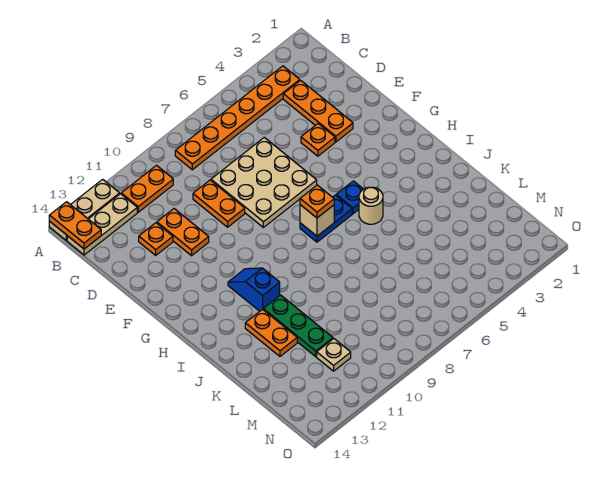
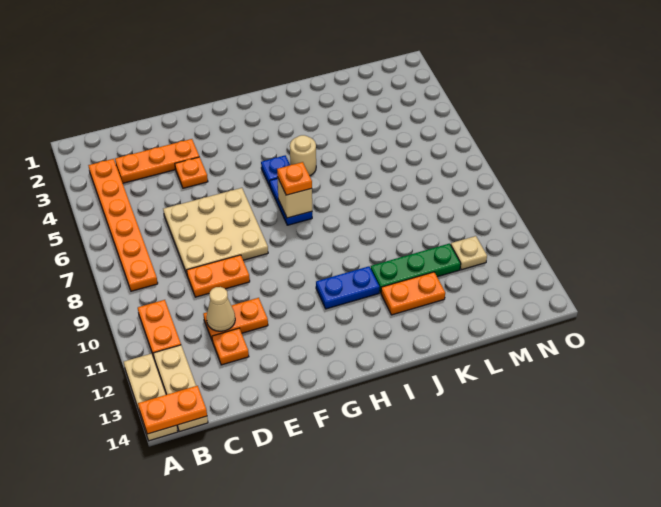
none -> tan cone D11 level 2
blue slope H11:I11 level 1 top I -> blue plate H11:I11 level 1

